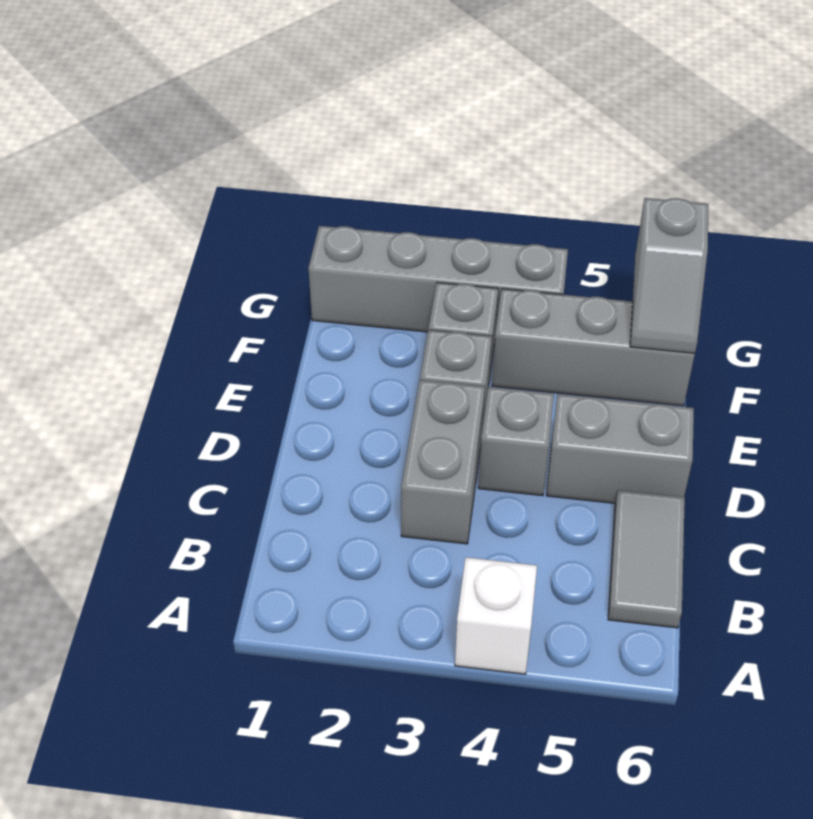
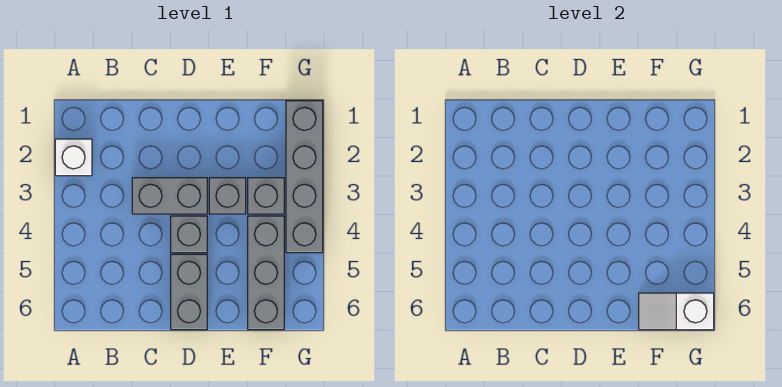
white brick A4 level 1 -> white brick A2 level 1
grey tile B6:C6 level 1 -> none
grey slope F6:G6 level 2 top G -> white slope F6:G6 level 2 top G

